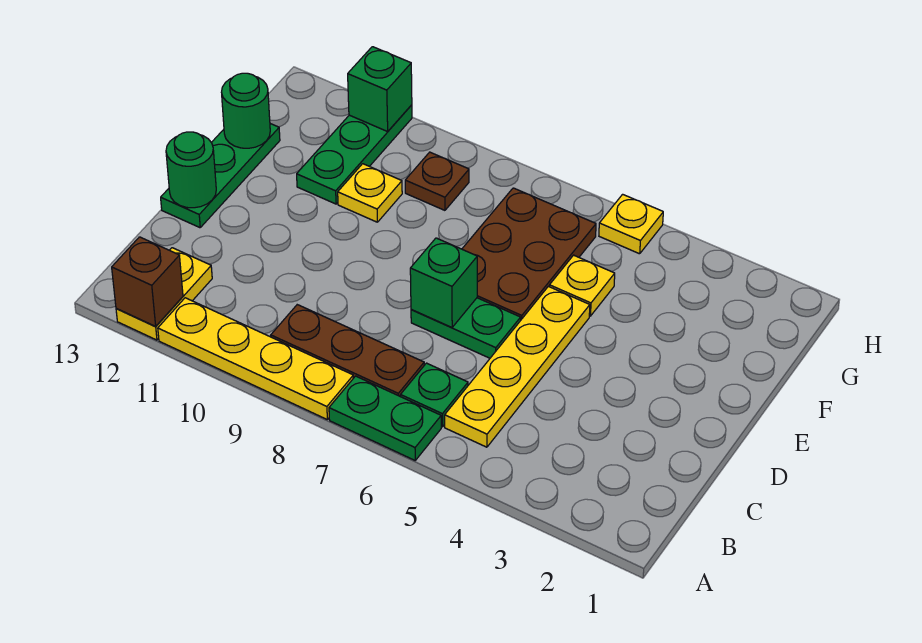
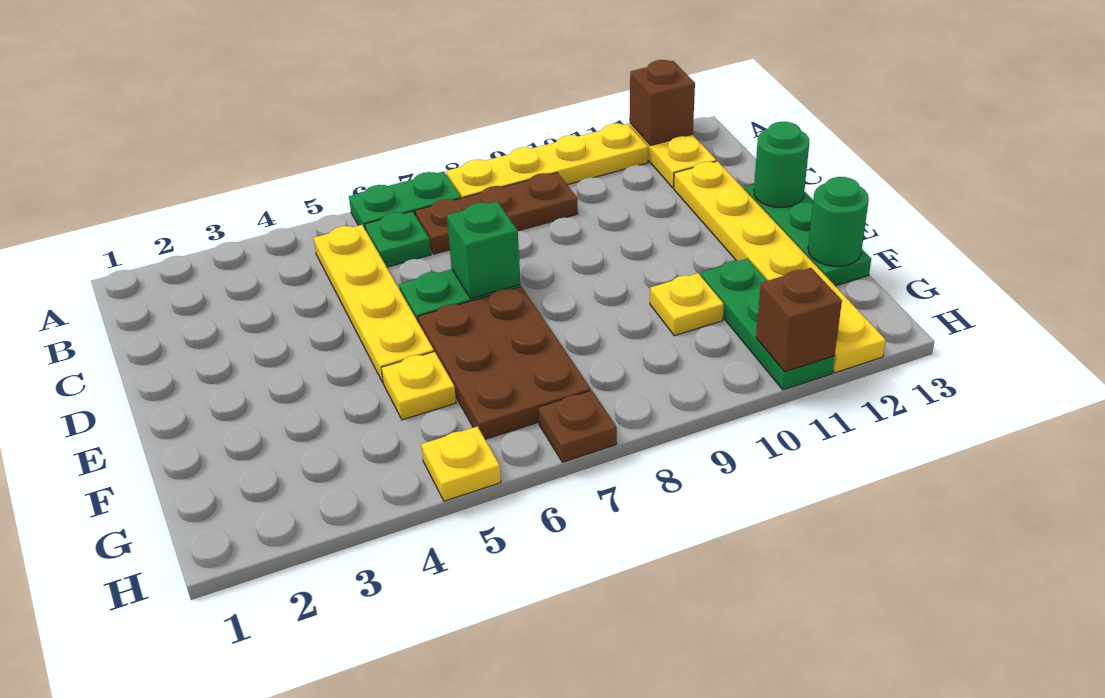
none -> yellow plate C12:H12 level 1
brown plate G9 level 1 -> brown plate H7 level 1
green brick H11 level 2 -> brown brick H11 level 2

